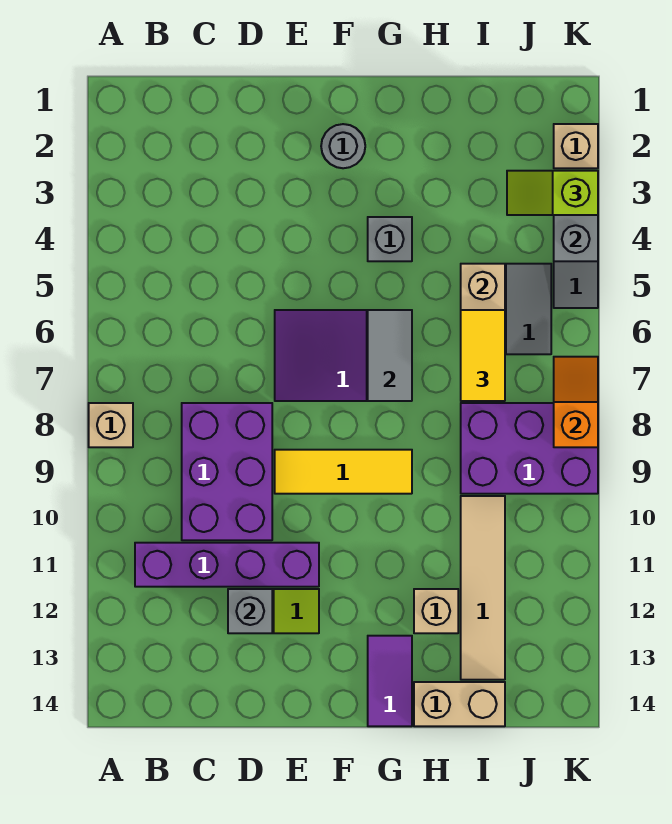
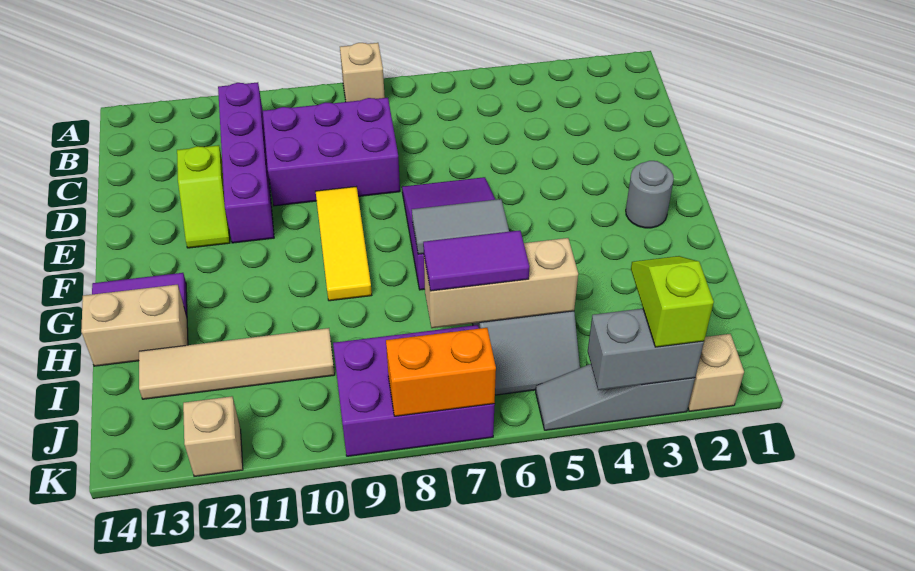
grey brick D12 level 2 -> none
grey brick G4 level 1 -> none
tan brick H12 level 1 -> tan brick K12 level 1
tan brick H14:I14 level 1 -> tan brick H13:H14 level 1
yellow tile I6:I7 level 3 -> purple tile I6:I7 level 3
purple brick I8:K9 level 1 -> purple brick J7:K9 level 1
orange slope K7:K8 level 2 top 8 -> orange brick K7:K8 level 2

